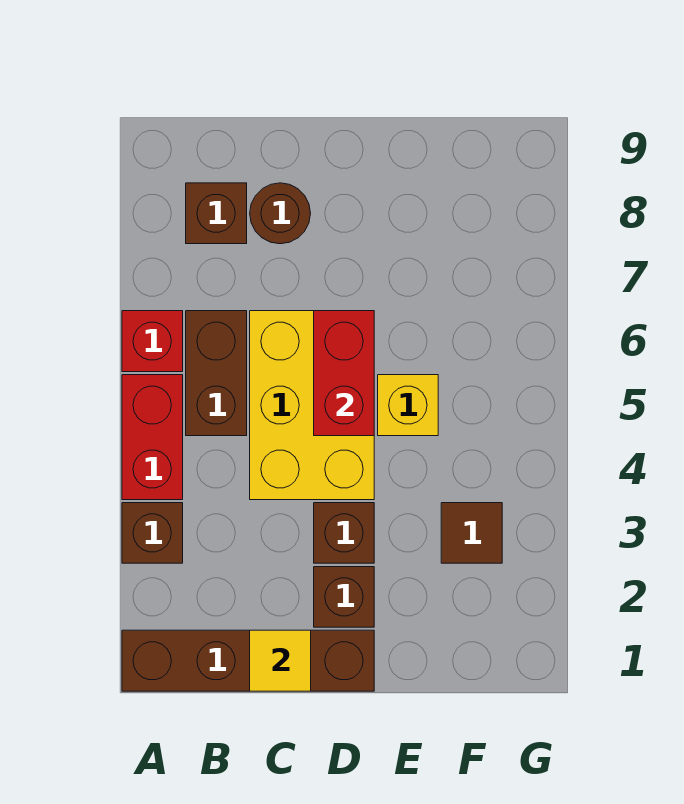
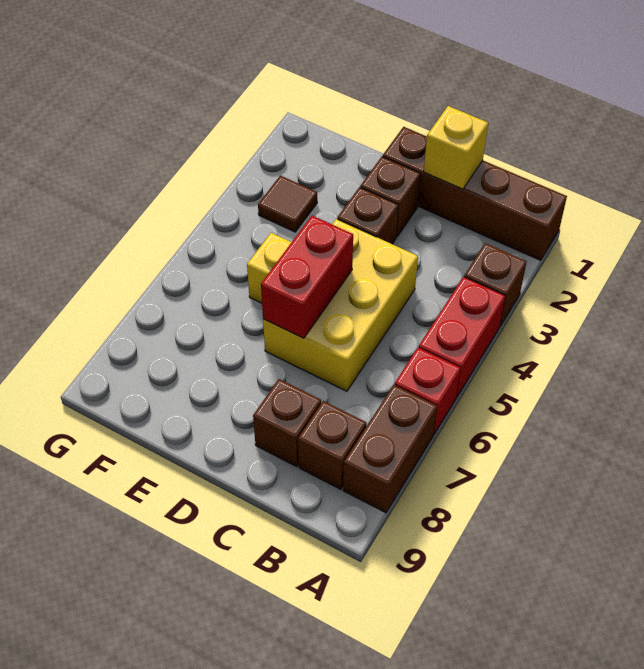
brown brick B5:B6 level 1 -> brown brick A7:A8 level 1
yellow tile C1 level 2 -> yellow brick C1 level 2
brown round brick C8 level 1 -> brown brick C8 level 1

